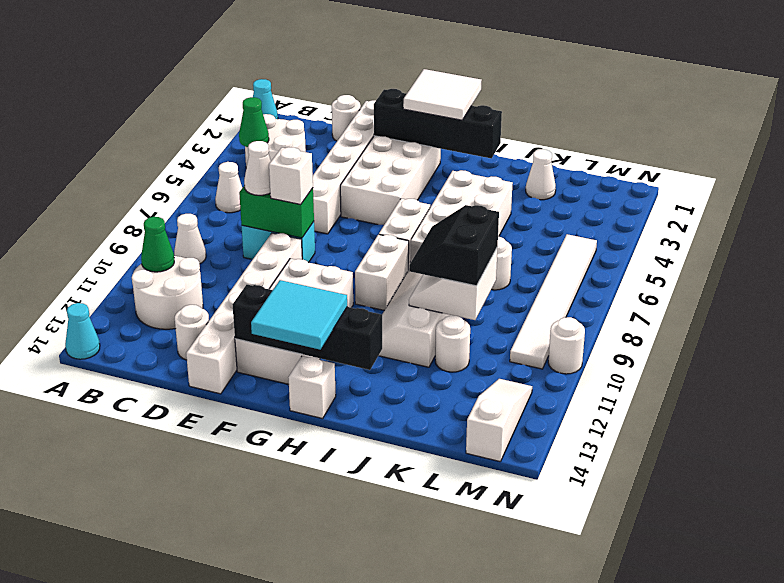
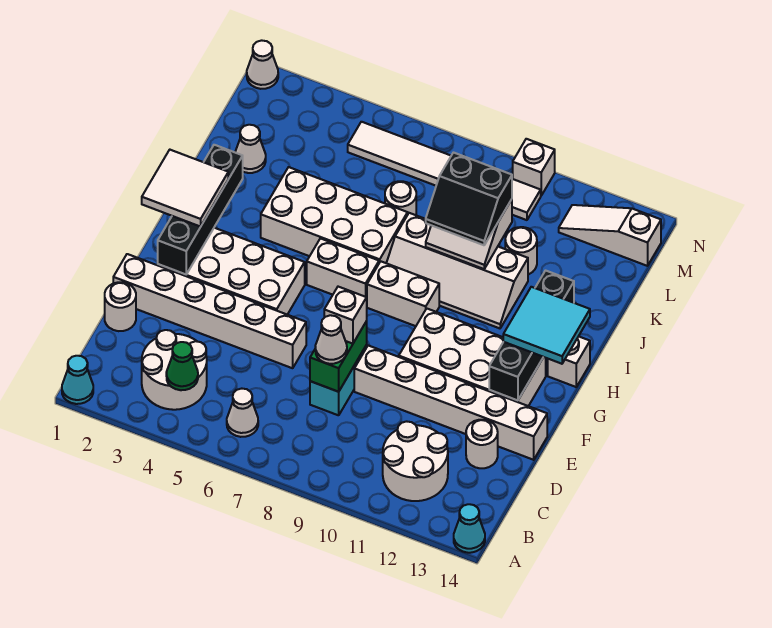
white cone B9 level 1 -> white cone N1 level 1
green cone B11 level 2 -> none
white round brick N10 level 1 -> white brick N10 level 1

